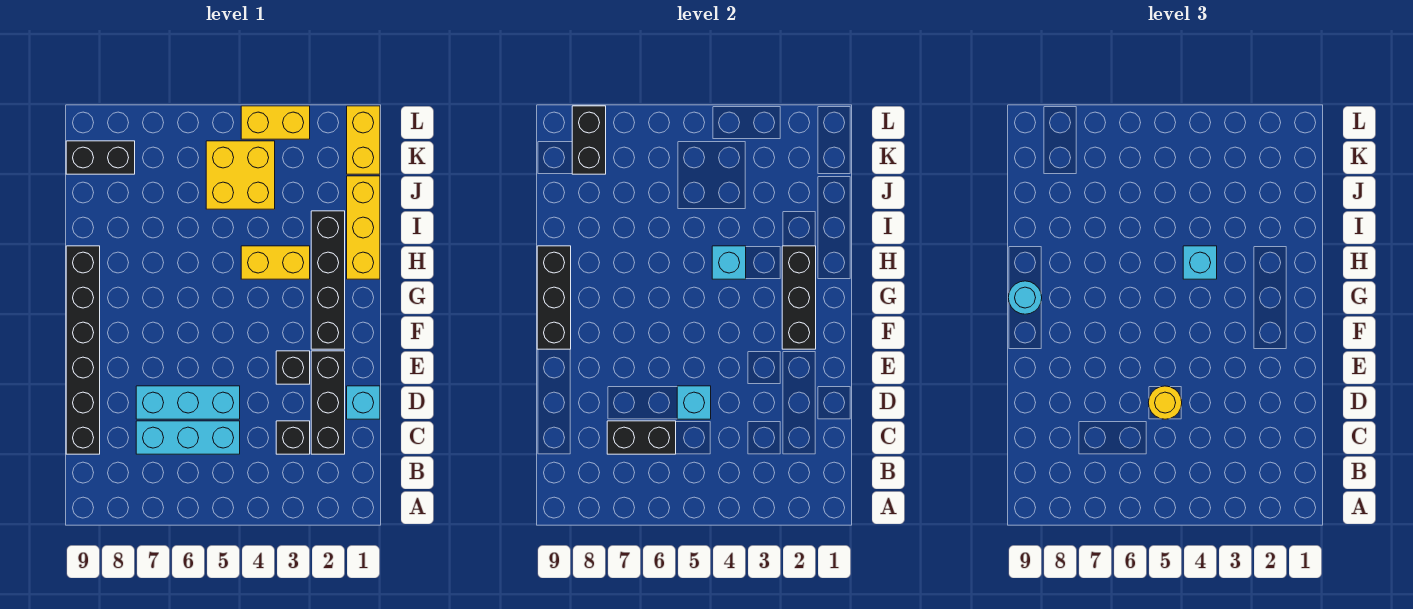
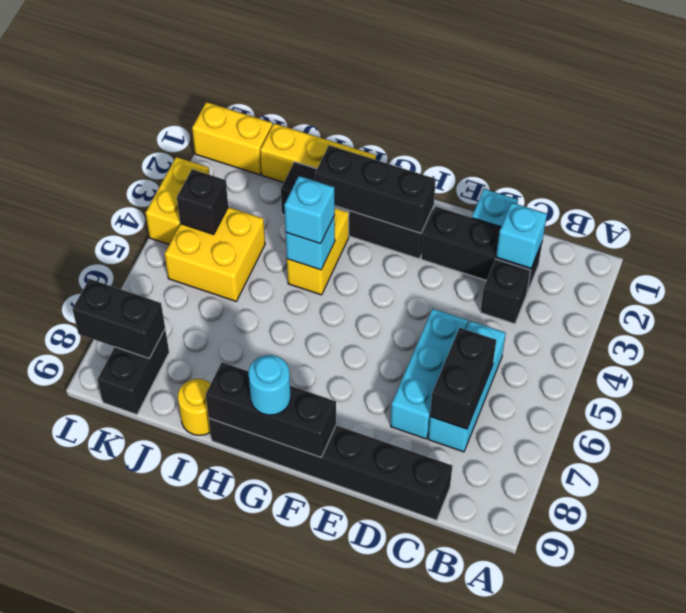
cyan brick D5 level 2 -> cyan brick C2 level 2
yellow round brick D5 level 3 -> yellow round brick I9 level 1
black brick E3 level 1 -> black brick K4 level 2

